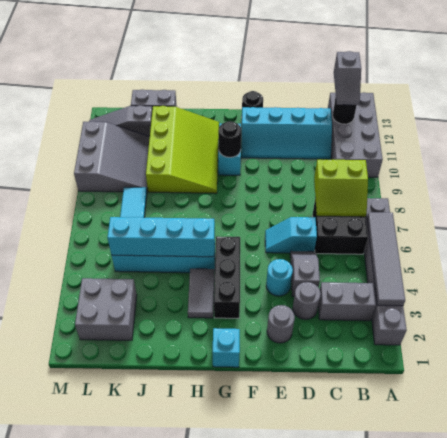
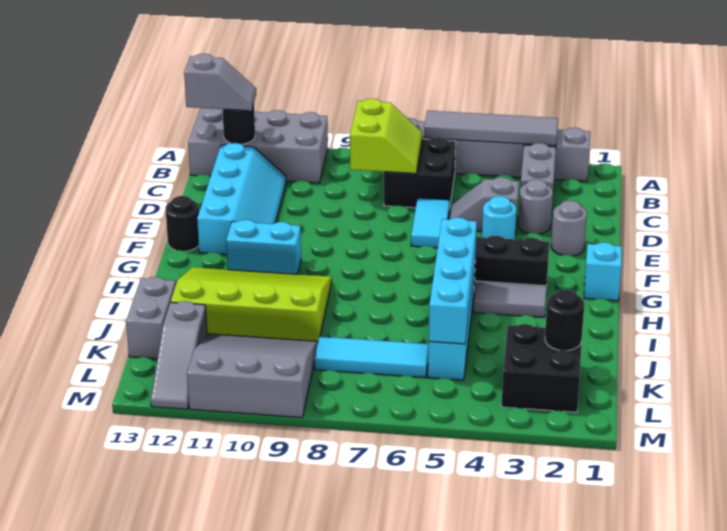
cyan slope D6:E6 level 1 top D -> cyan tile D6:E6 level 1
black round brick G10 level 2 -> black round brick K2 level 2
grey brick K2:L3 level 1 -> black brick K2:L3 level 1

